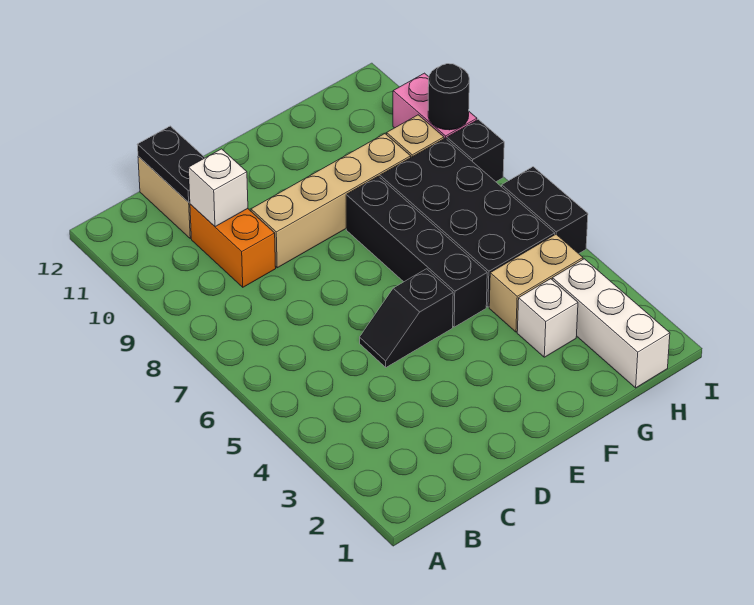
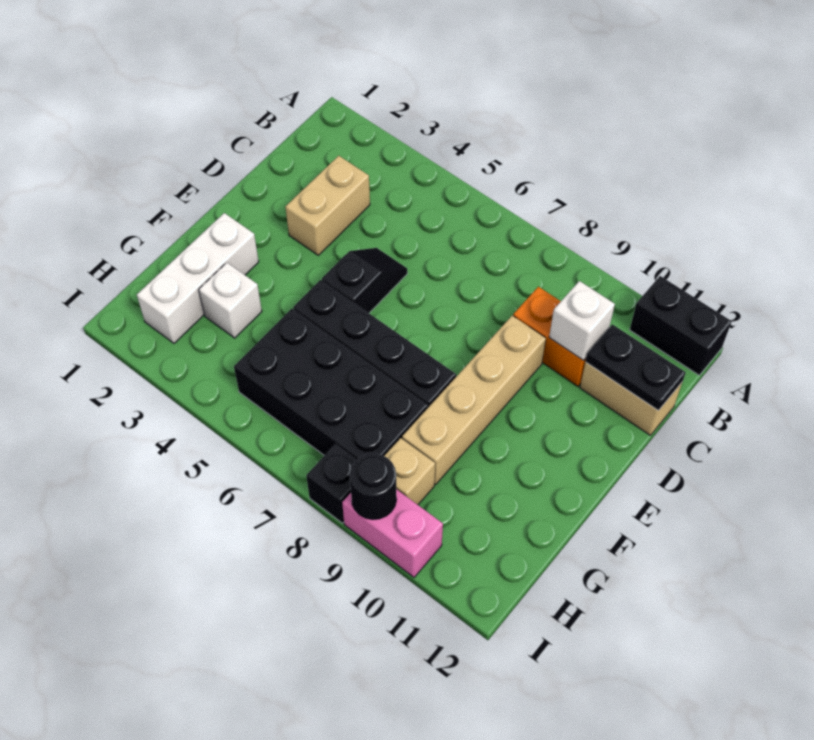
tan brick G4:H4 level 1 -> tan brick C3:D3 level 1
white brick H1:H3 level 1 -> white brick F2:H2 level 1
black brick I5:I6 level 1 -> black brick A11:A12 level 1

